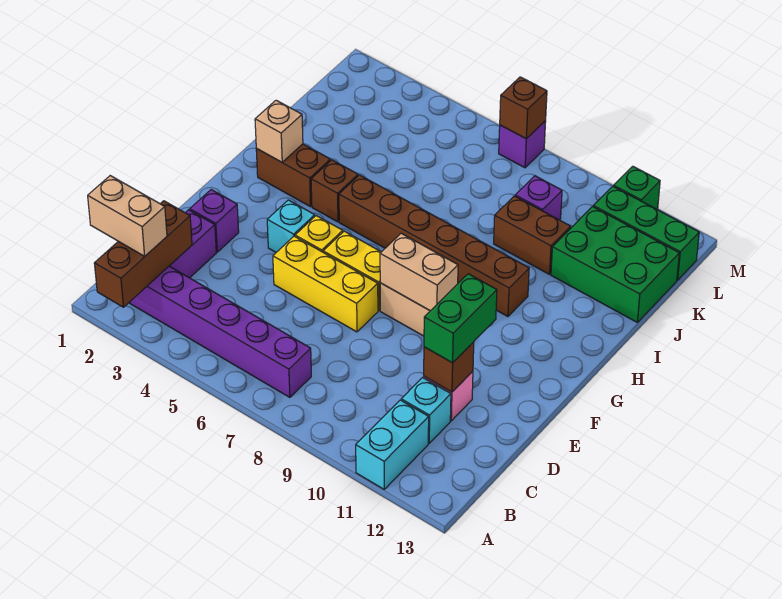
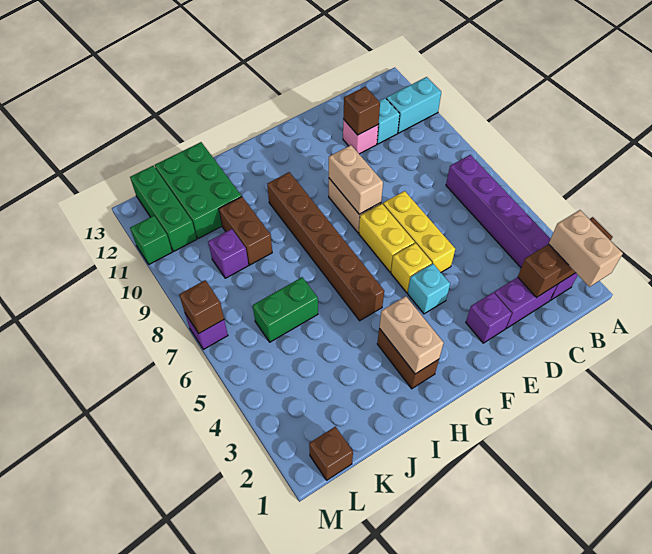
green brick D11:E11 level 3 -> green brick J6:K6 level 1
tan brick H2 level 2 -> tan brick H2:H3 level 2
brown brick H4 level 1 -> brown brick L1 level 1

